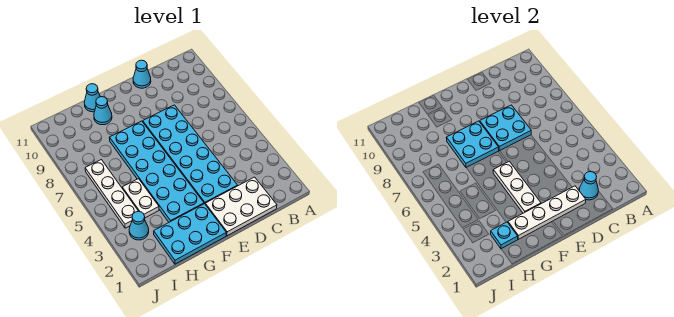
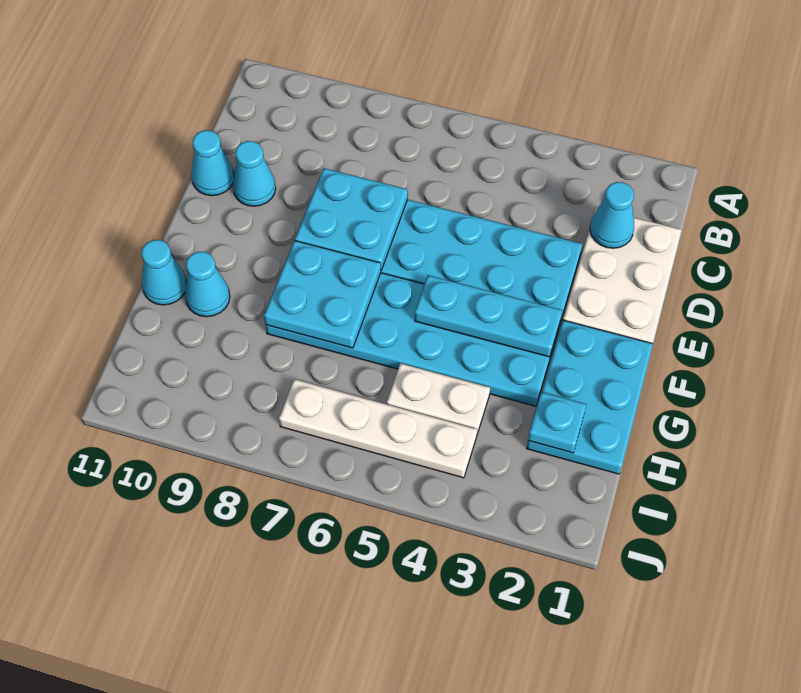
white plate D2:G2 level 2 -> none
white plate F3:F5 level 2 -> cyan plate F3:F5 level 2
cyan cone I3 level 1 -> cyan cone D10 level 1

